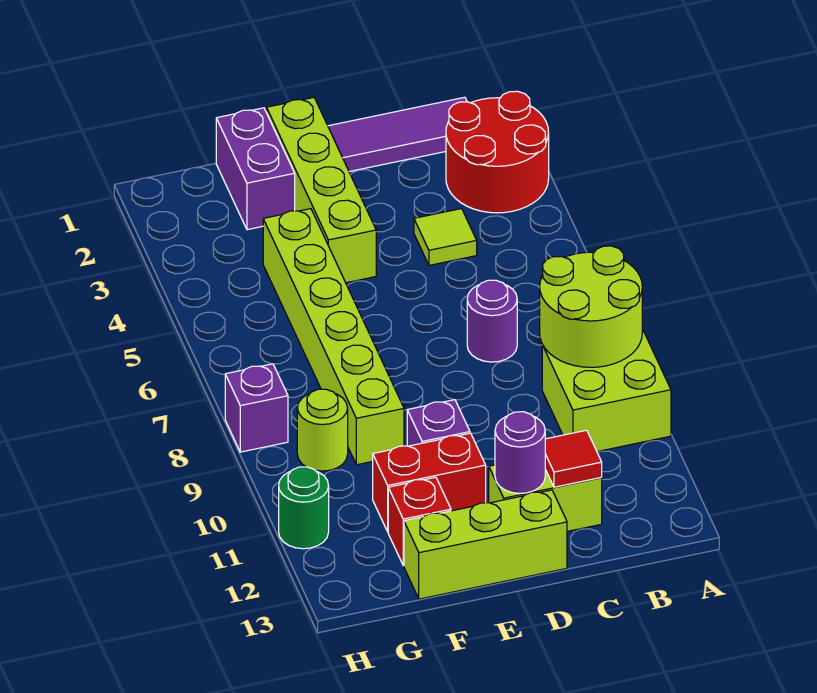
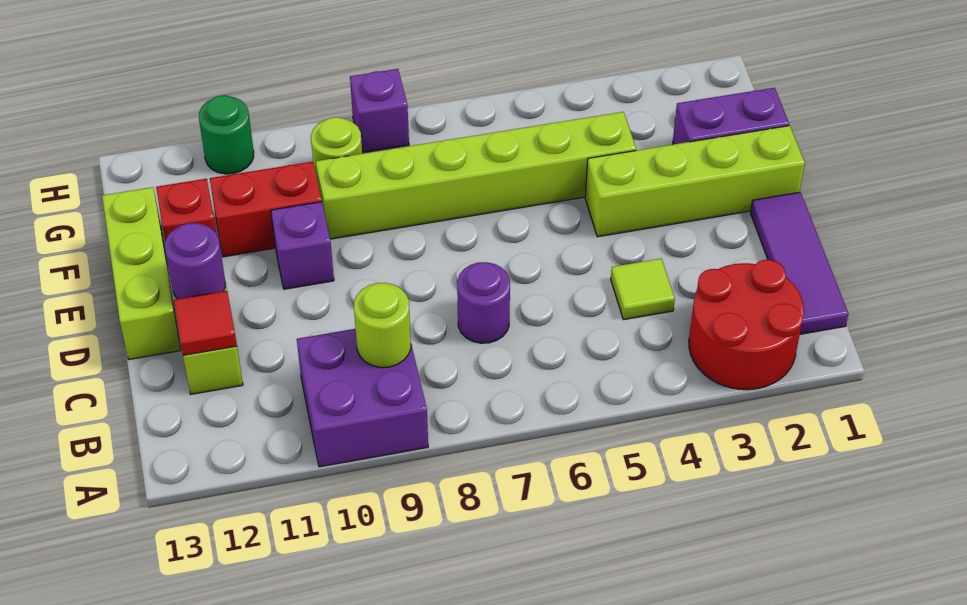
lime round brick A8:B9 level 2 -> lime round brick B9 level 2
lime brick A9:B10 level 1 -> purple brick A9:B10 level 1
red brick E11:F11 level 1 -> red brick F10:F11 level 1

